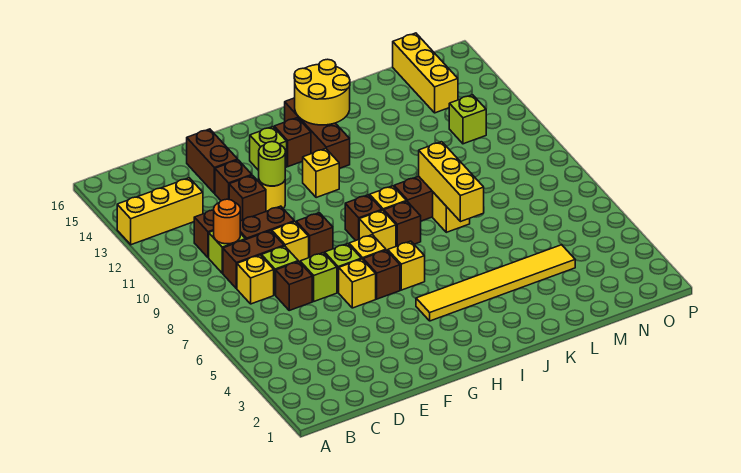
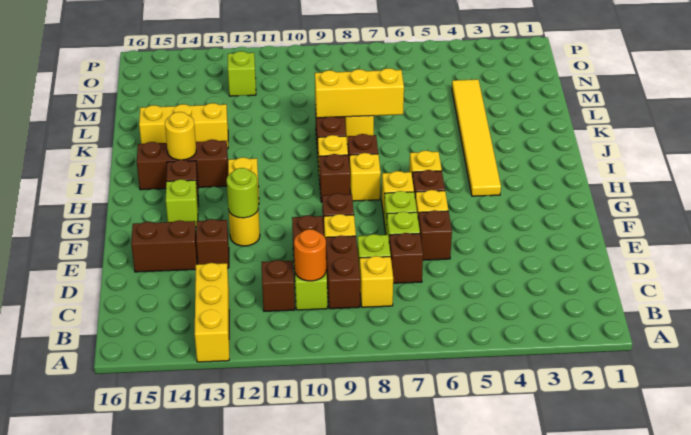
brown brick E12 level 1 -> brown brick E6 level 1
yellow round brick I14:J15 level 2 -> yellow round brick I14 level 2
yellow brick N14:N16 level 1 -> yellow brick K13:K15 level 1

